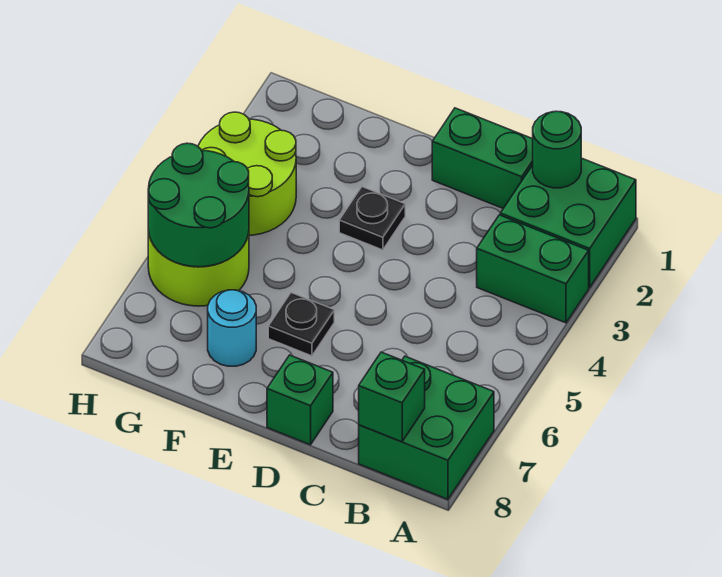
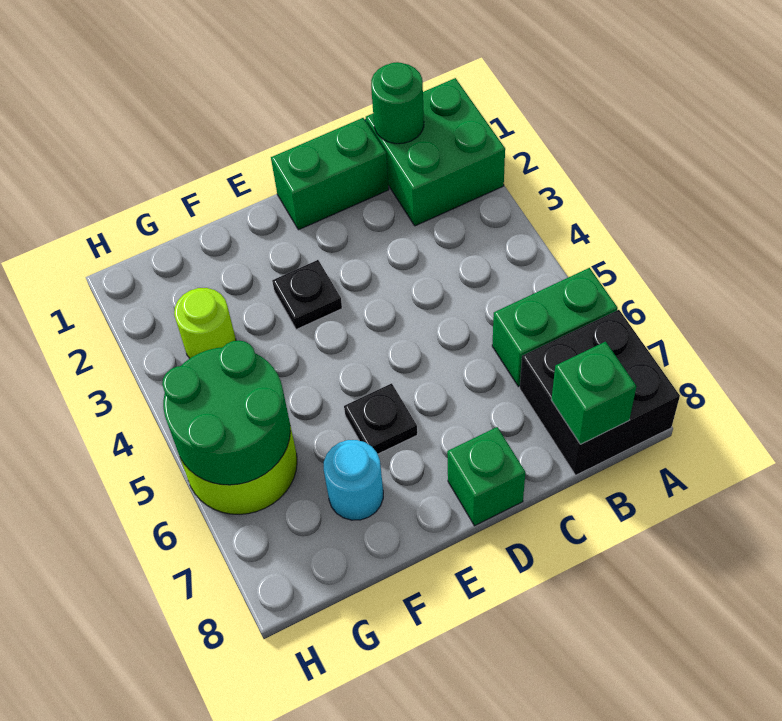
green brick A3:B3 level 1 -> green brick A6:B6 level 1
green brick A7:B8 level 1 -> black brick A7:B8 level 1
lime round brick G3:H4 level 1 -> lime round brick G3 level 1

